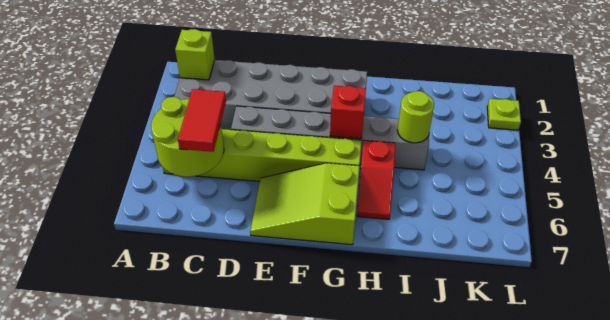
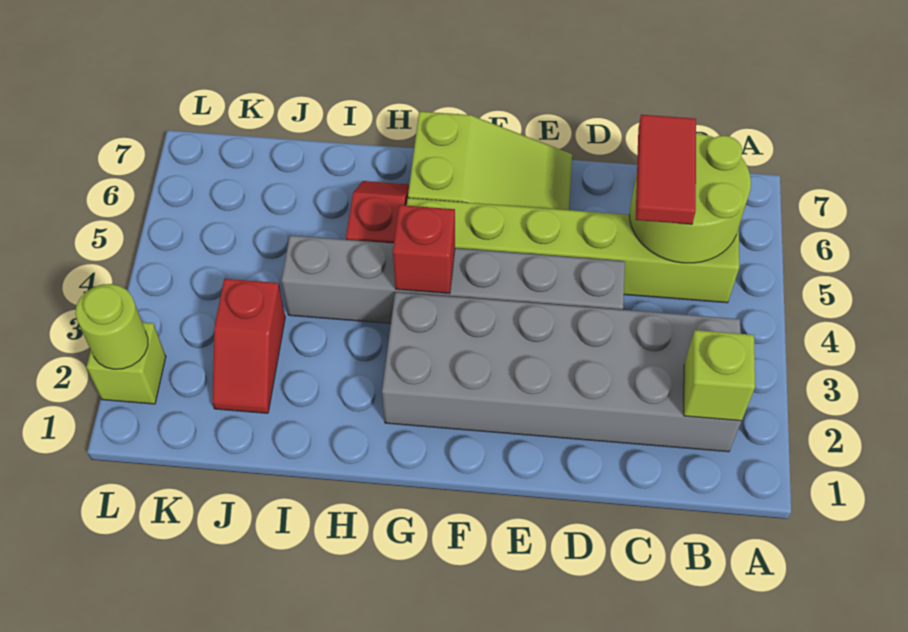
lime round brick I4 level 2 -> lime round brick L2 level 2
none -> red slope J2:J3 level 1 top 3
lime plate L2 level 1 -> lime brick L2 level 1

